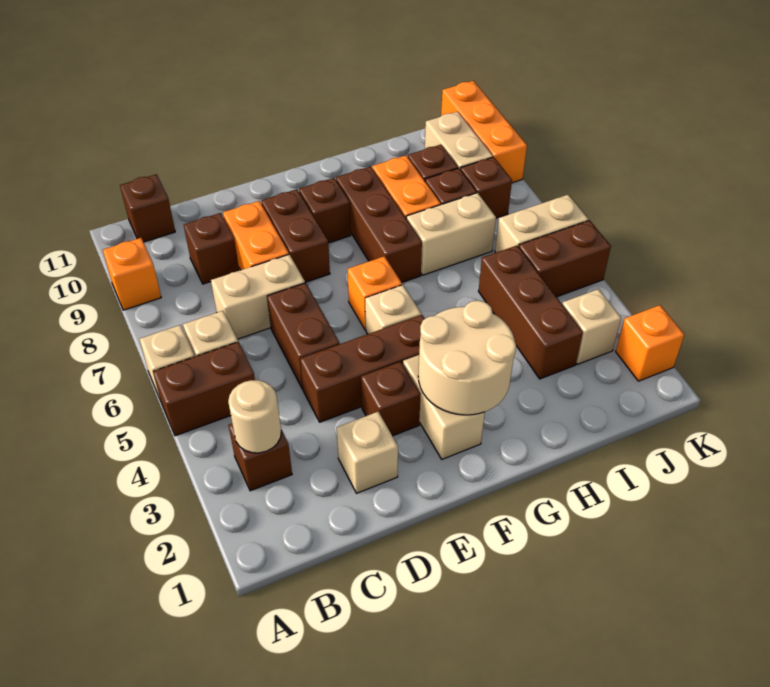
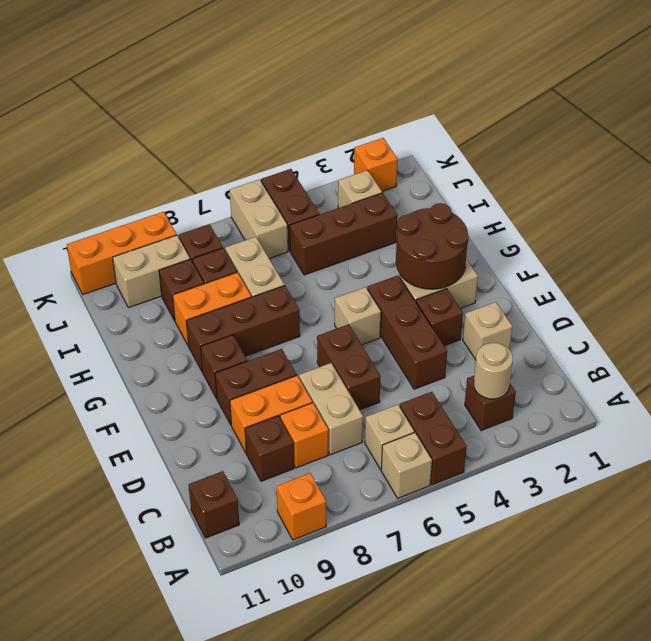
brown brick D5:D6 level 1 -> brown brick D6:E6 level 1
tan round brick F2:G3 level 2 -> brown round brick F2:G3 level 2
orange brick F6 level 1 -> orange brick C8 level 1

